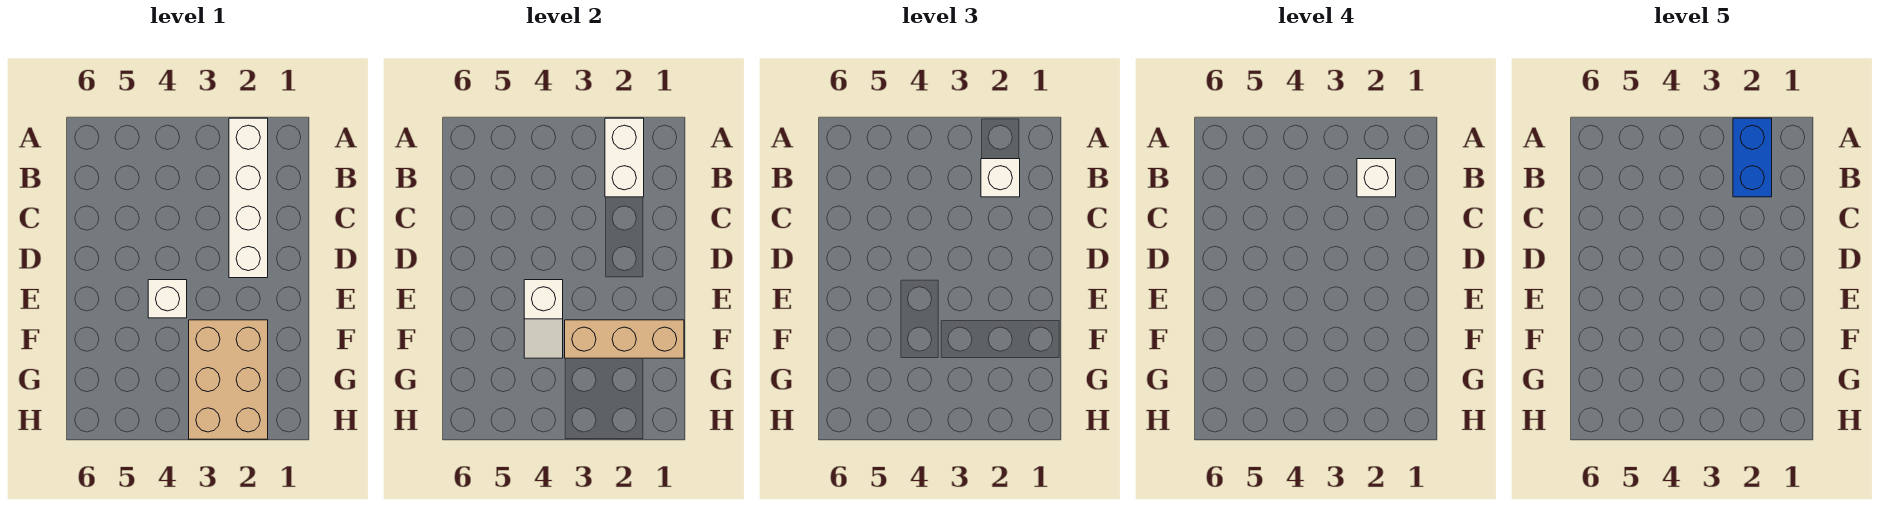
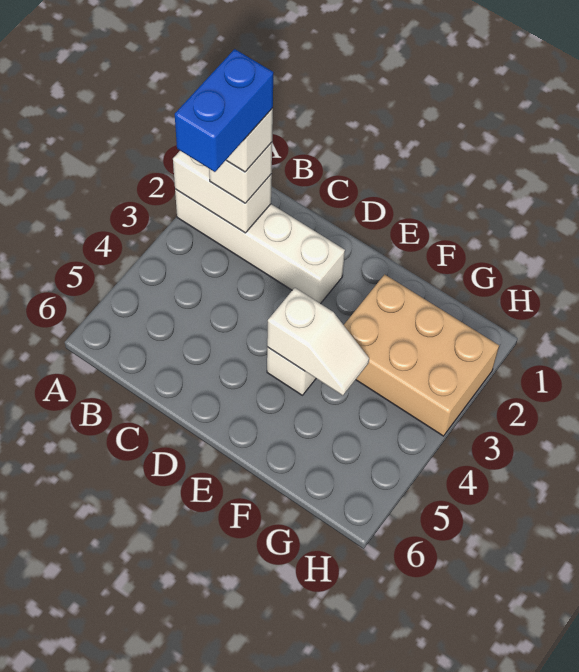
blue brick A2:B2 level 5 -> blue brick B2:B3 level 5
tan brick F1:F3 level 2 -> none

